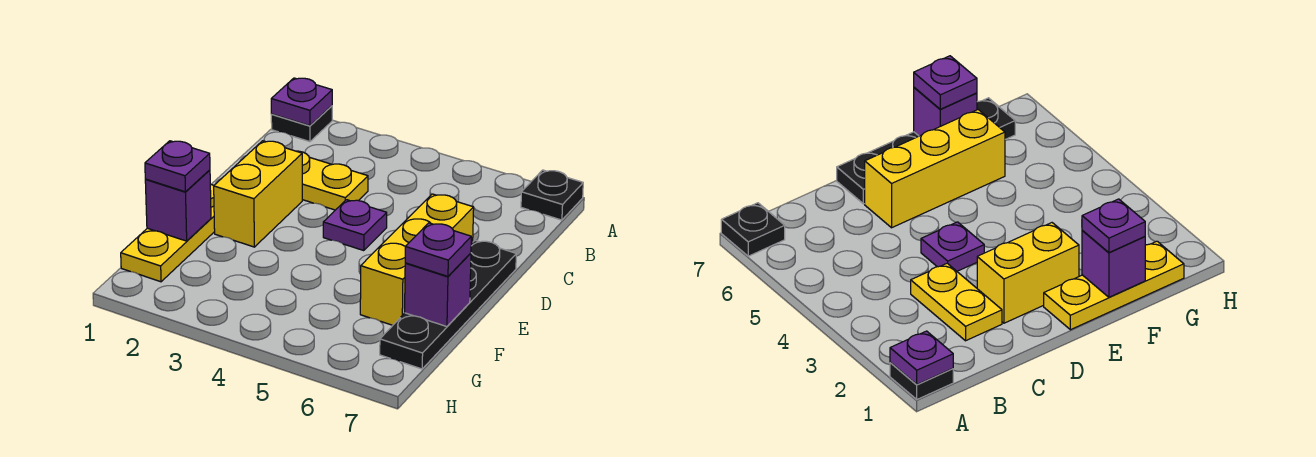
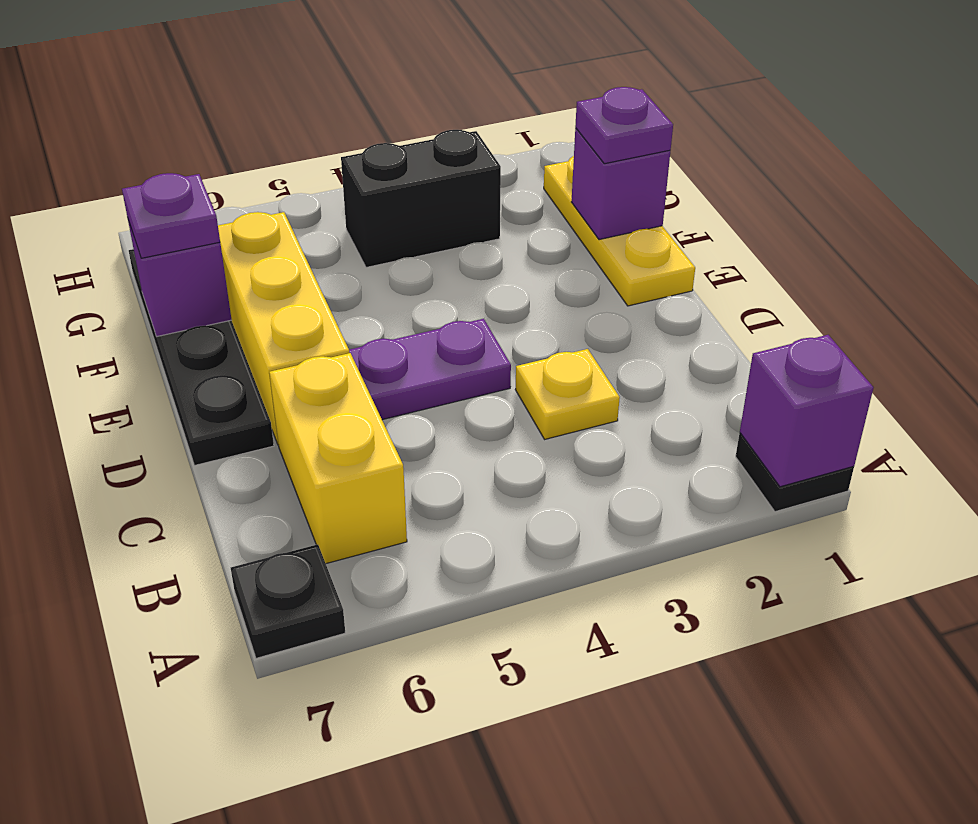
purple plate A1 level 2 -> purple brick A1 level 2
yellow plate C2:C3 level 1 -> yellow plate C3 level 1
yellow brick D2:E2 level 1 -> yellow brick B6:C6 level 1
purple plate D4 level 1 -> purple plate D4:D5 level 1
none -> black brick G3:G4 level 1

